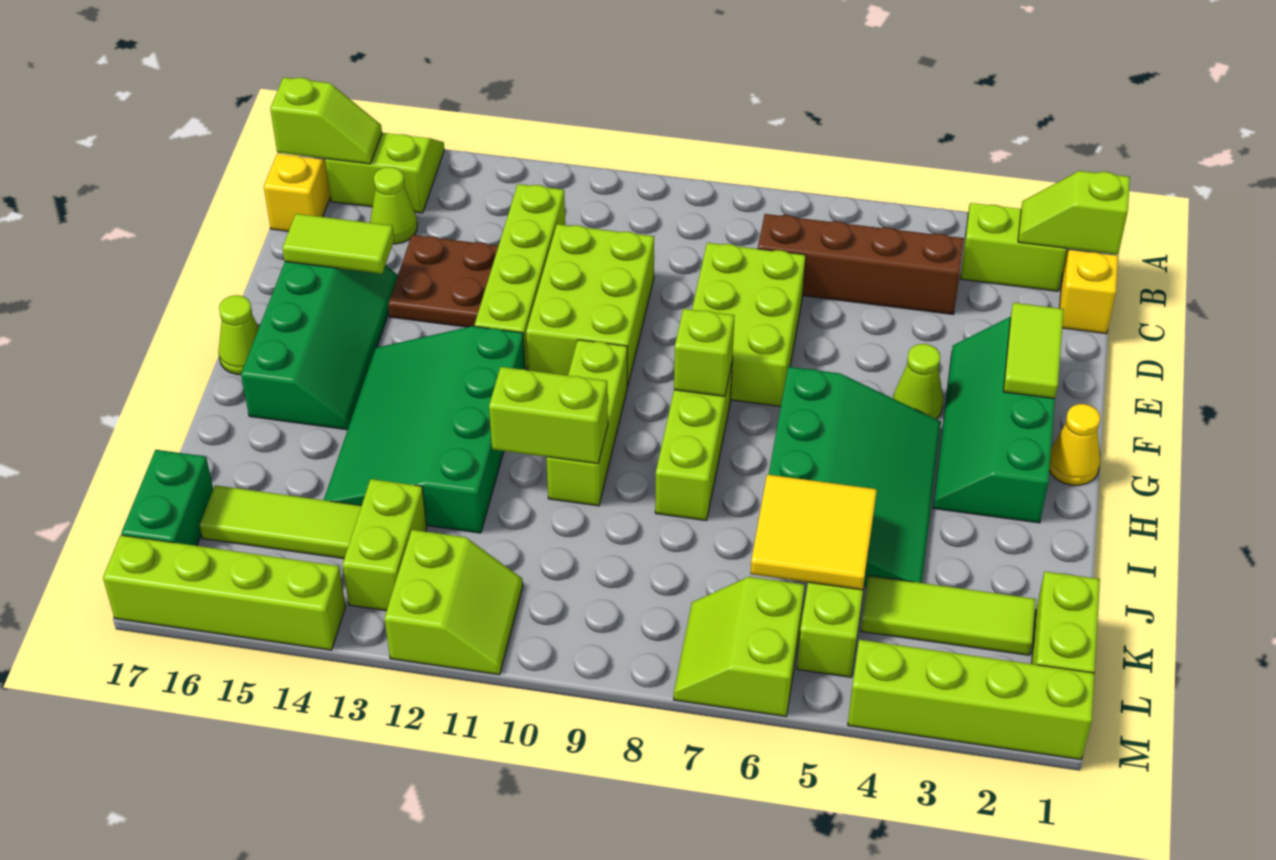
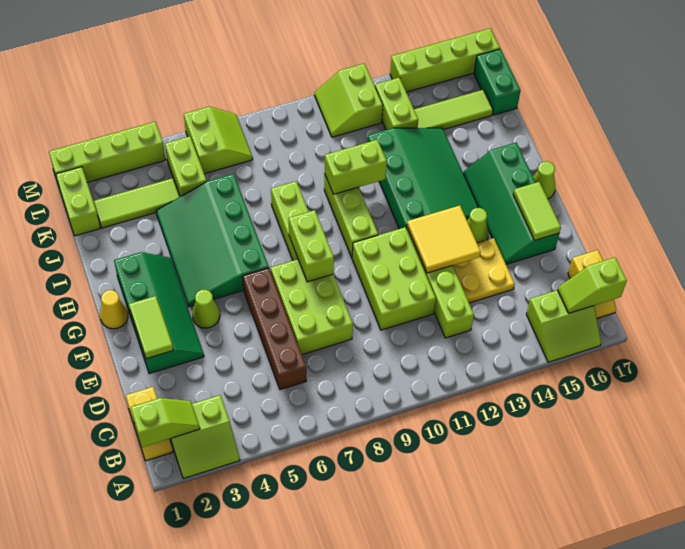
brown brick C4:C7 level 1 -> brown brick C6:F6 level 1
lime cone C15 level 1 -> lime cone F14 level 1
brown plate D13:E14 level 1 -> yellow plate D13:E14 level 1
lime tile E15:E16 level 2 -> lime tile E16:F16 level 2
lime brick G8 level 2 -> lime brick F8:G8 level 2
yellow tile J5:K6 level 2 -> yellow tile E12:F13 level 2

